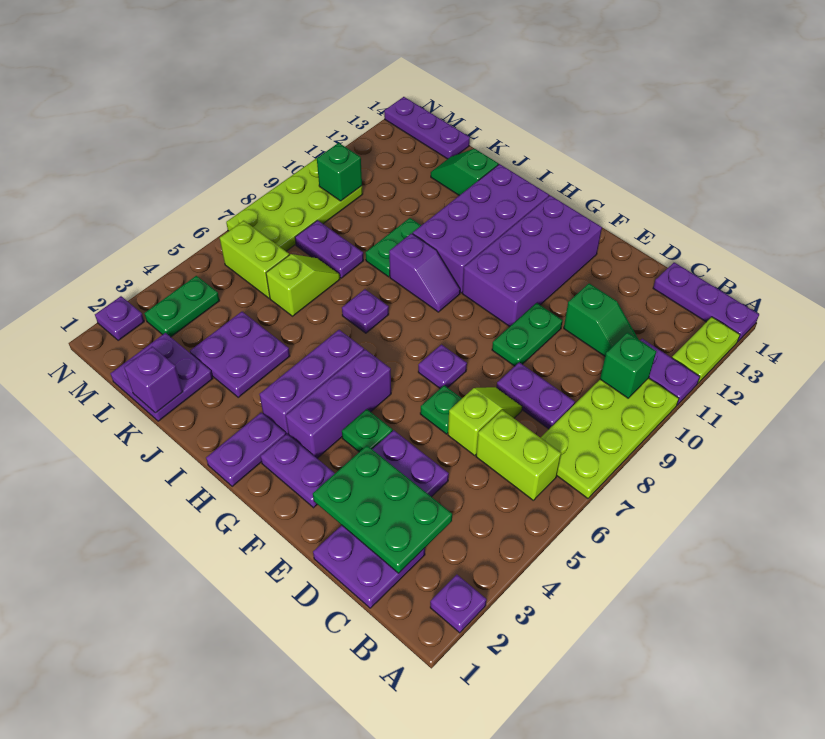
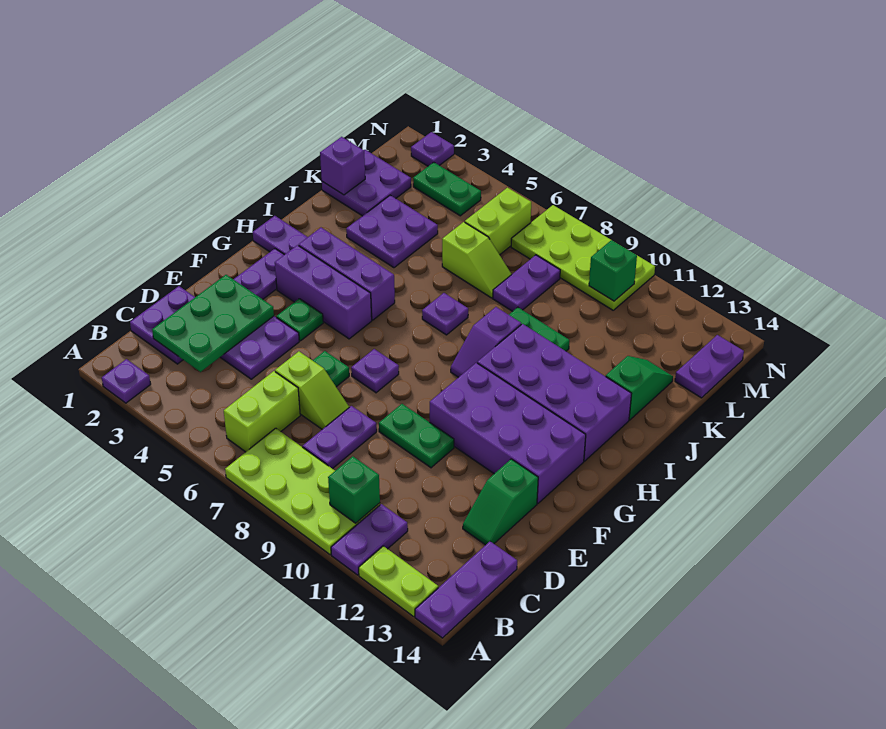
green slope C11:D11 level 1 top D -> green slope D13:E13 level 1 top E
purple plate L14:N14 level 1 -> purple plate L14:M14 level 1

